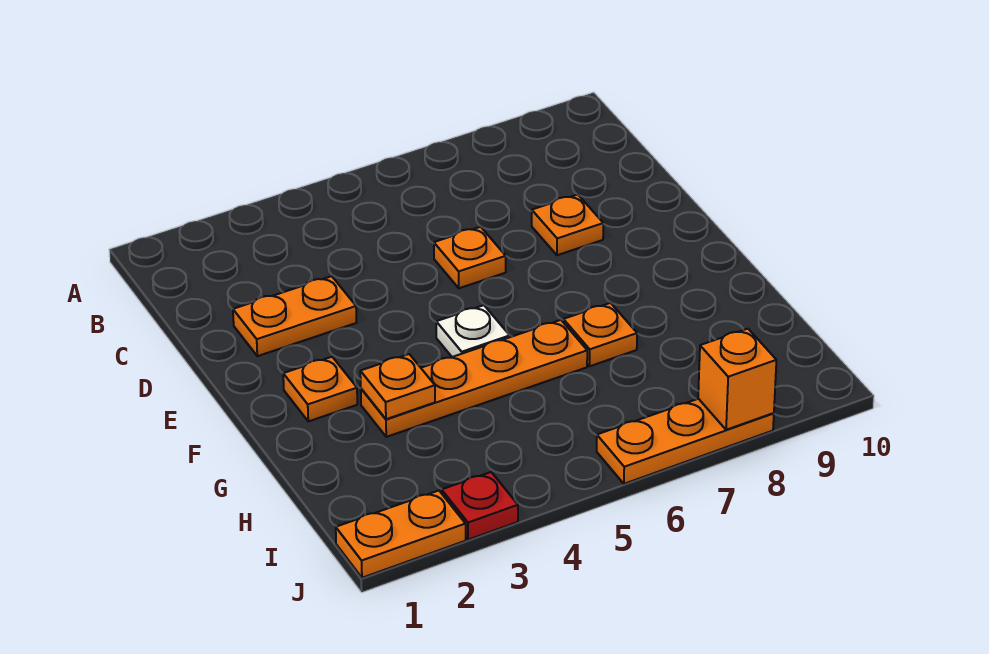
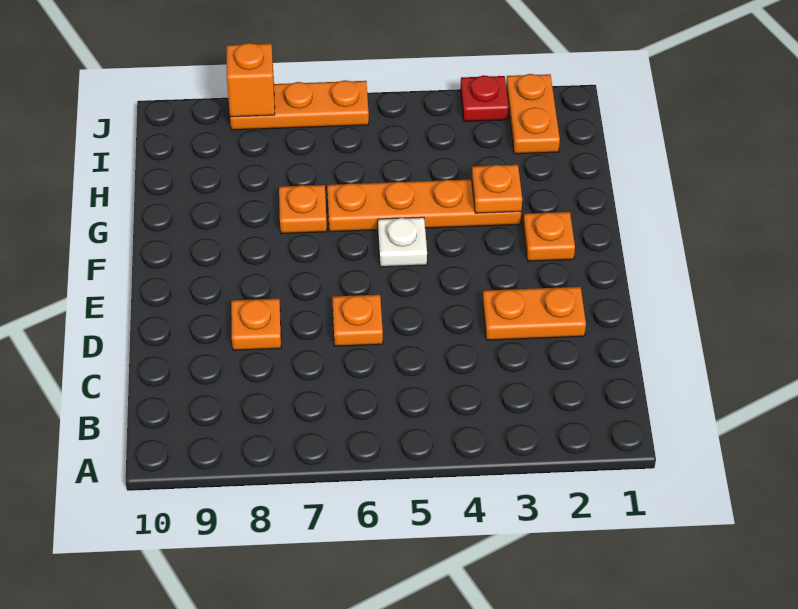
orange plate J1:J2 level 1 -> orange plate I2:J2 level 1

